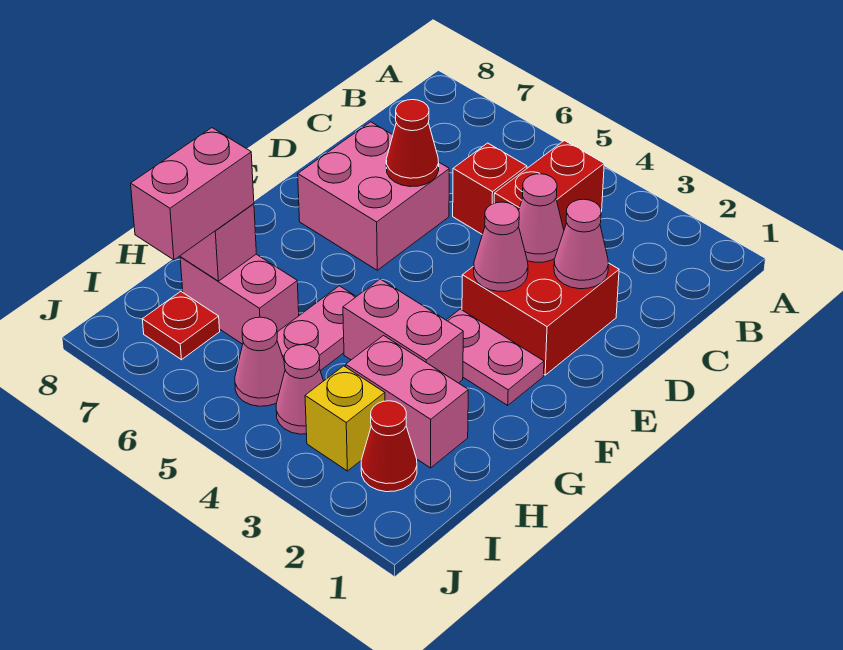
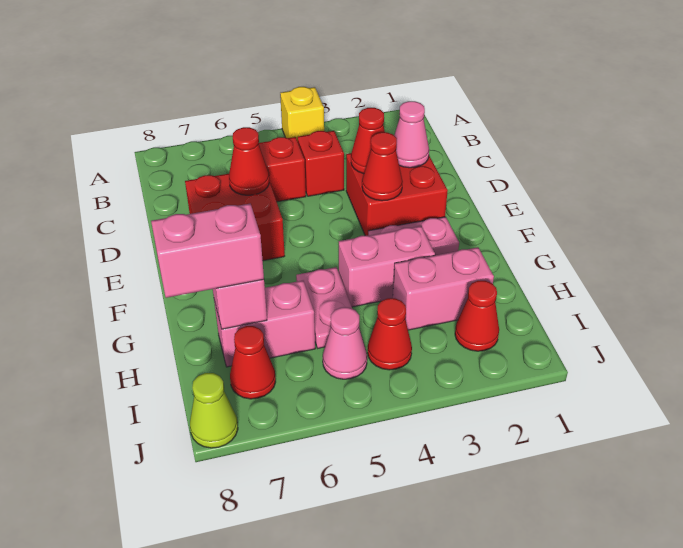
red brick B4:C4 level 1 -> red brick C4 level 1
pink cone D3 level 2 -> red cone D3 level 2
pink brick D6:E7 level 1 -> red brick D6:E7 level 1
pink cone E3 level 2 -> red cone E3 level 2
pink brick H7:I7 level 3 -> pink brick H7:H8 level 3
yellow brick I3 level 1 -> yellow brick A4 level 1
pink cone I4 level 1 -> red cone I4 level 1
red plate I7 level 1 -> red cone I7 level 1
none -> lime cone J8 level 1

